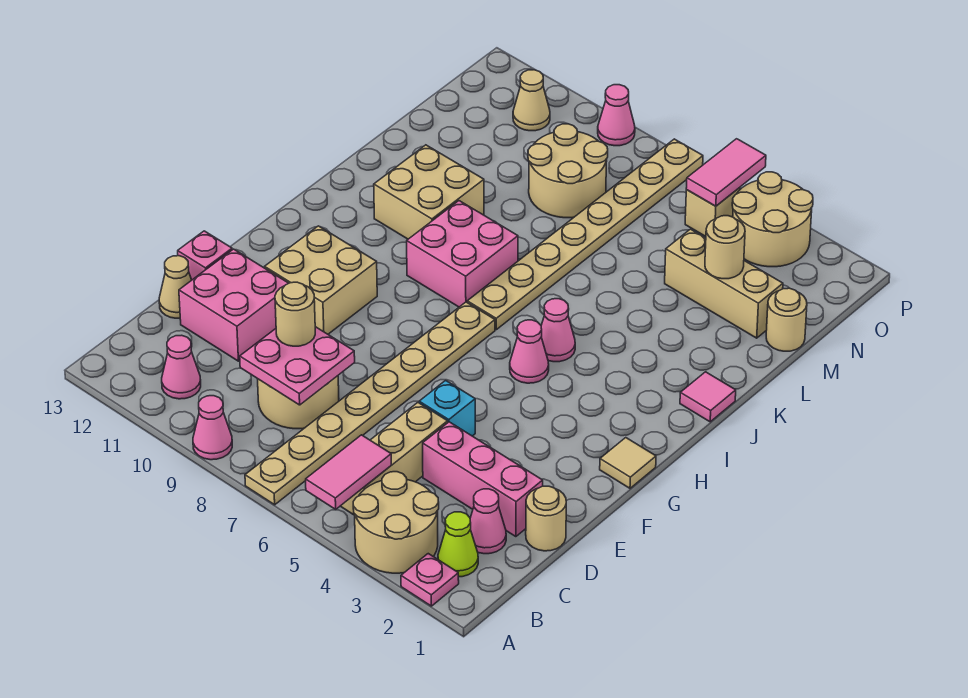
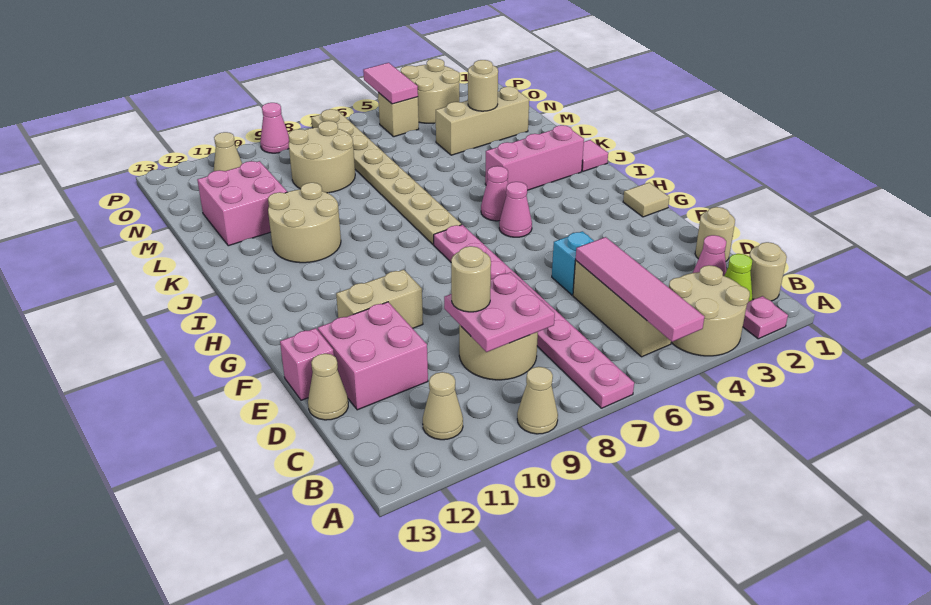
pink tile A5:B5 level 2 -> pink tile A5:D5 level 2
tan plate A7:H7 level 1 -> pink plate A7:H7 level 1
pink cone A9 level 1 -> tan cone A9 level 1
pink cone B11 level 1 -> tan cone B11 level 1
pink brick D2:D4 level 1 -> pink brick J2:J4 level 1
tan brick F10:G11 level 1 -> tan brick F10:F11 level 1
pink brick I8:J9 level 1 -> pink brick L11:M12 level 1
tan brick J10:K11 level 1 -> tan round brick J10:K11 level 1
tan round brick M1 level 1 -> tan round brick B1 level 1

